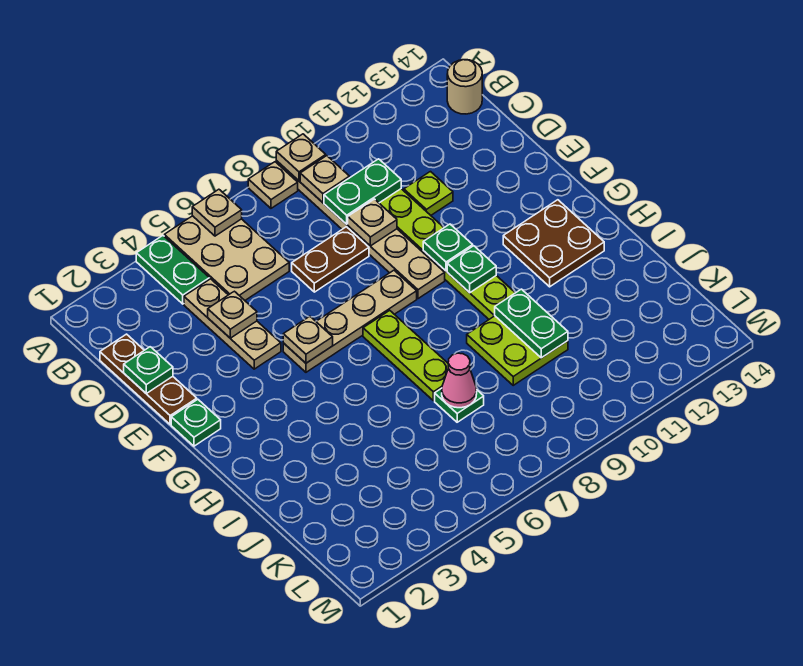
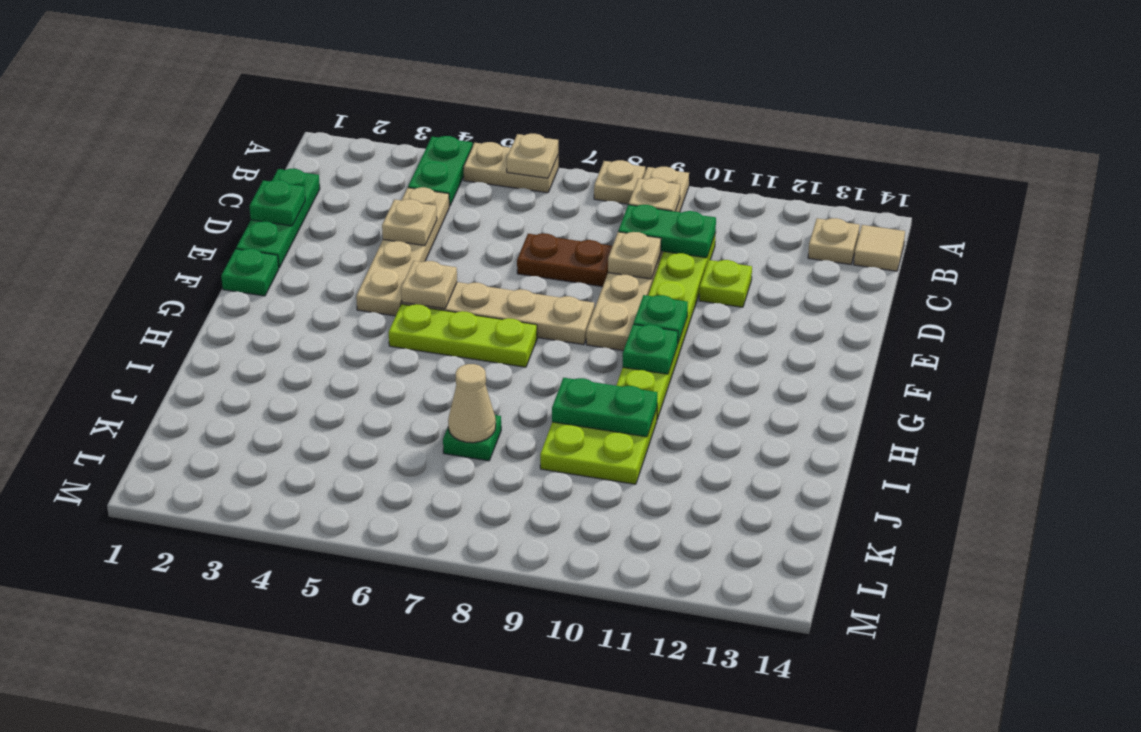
tan plate A5:C6 level 1 -> tan plate A5:A6 level 1
tan plate A9 level 2 -> tan plate B13 level 1
tan round brick B14 level 1 -> tan tile B14 level 1
brown plate C1:E1 level 1 -> green plate C1:E1 level 1
tan plate C4:E4 level 1 -> tan plate C4:F4 level 1
lime plate G7:I7 level 1 -> lime plate G5:G7 level 1
brown plate G12:H13 level 1 -> none
green plate I10:J10 level 2 -> green plate I9:I10 level 2
pink cone J7 level 2 -> tan cone J7 level 2

